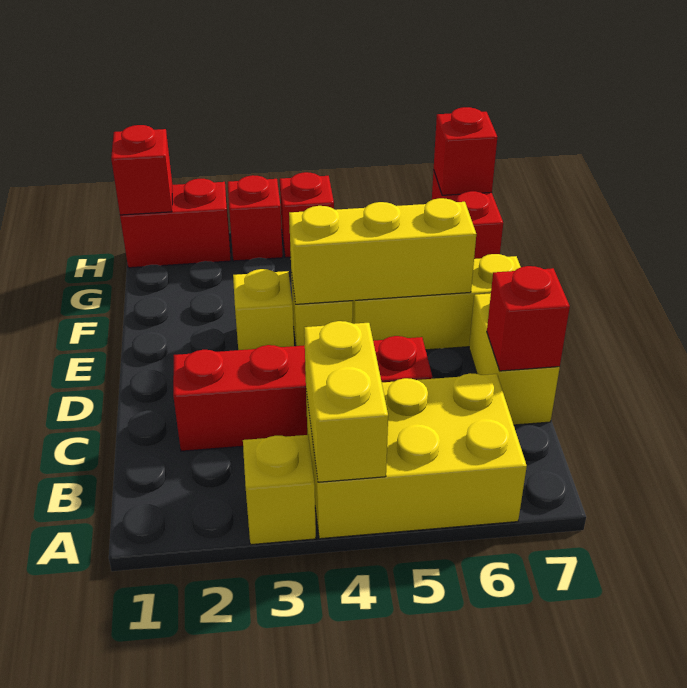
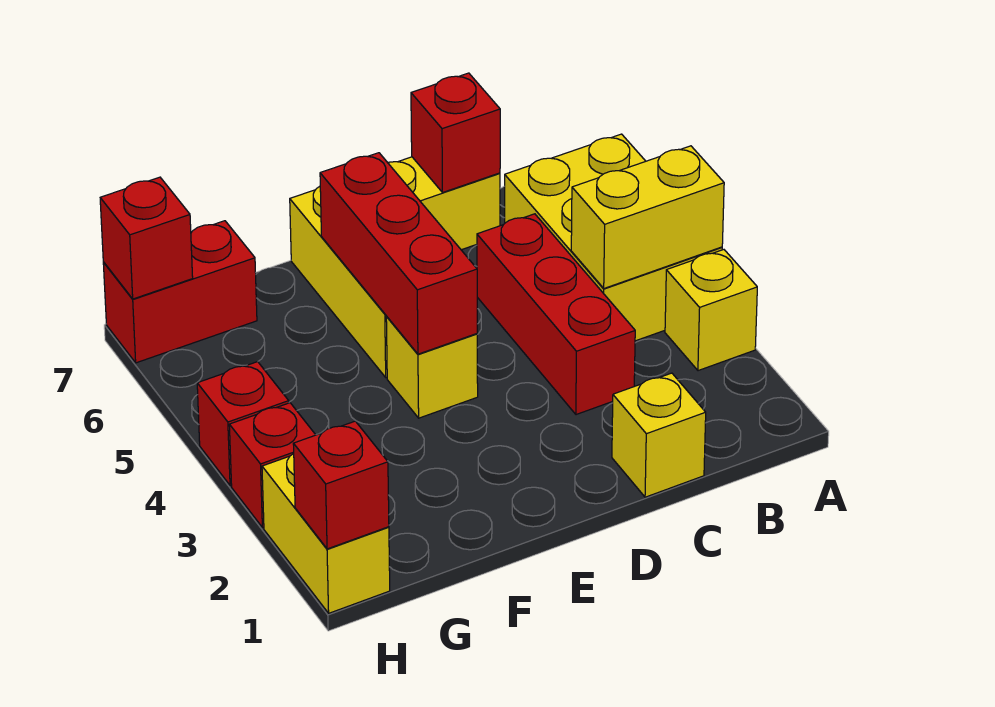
red brick C2:C5 level 1 -> red brick C3:C5 level 1
yellow brick E3 level 1 -> yellow brick C1 level 1
yellow brick E4:E6 level 2 -> red brick E4:E6 level 2
red brick H1:H2 level 1 -> yellow brick H1:H2 level 1

